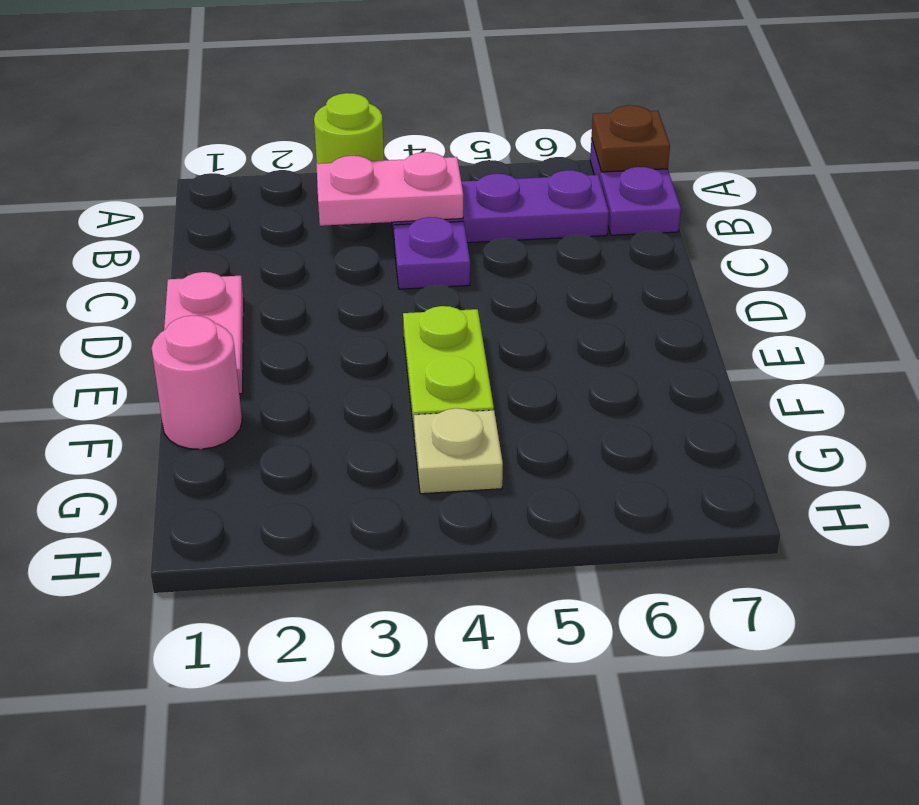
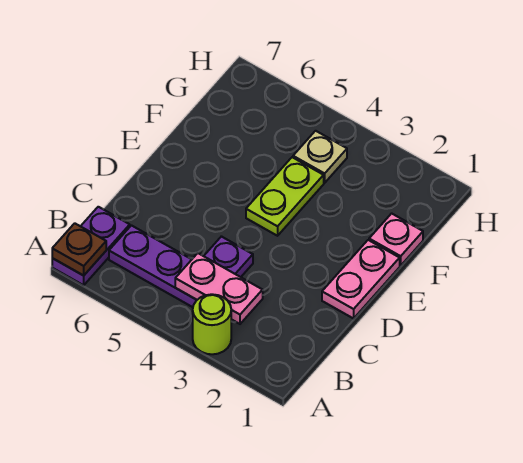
pink round brick F1 level 1 -> pink plate F1 level 1

